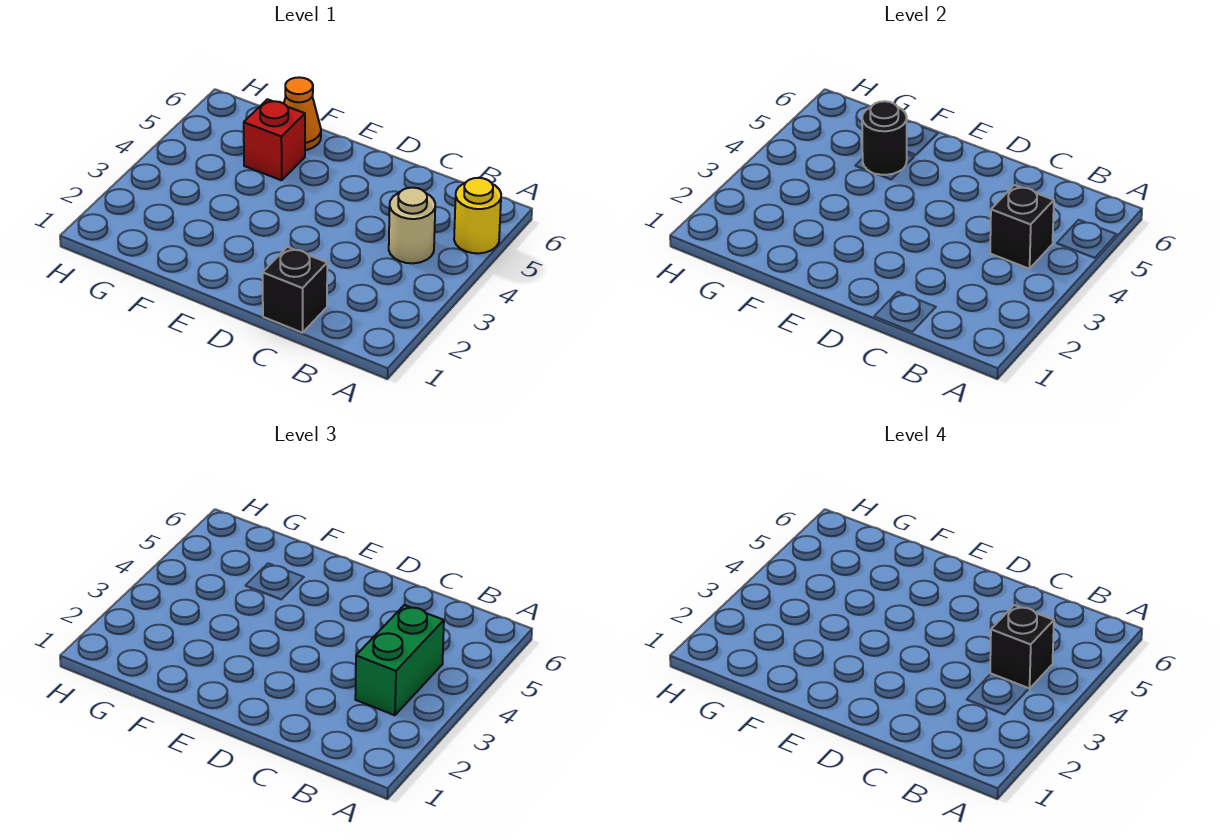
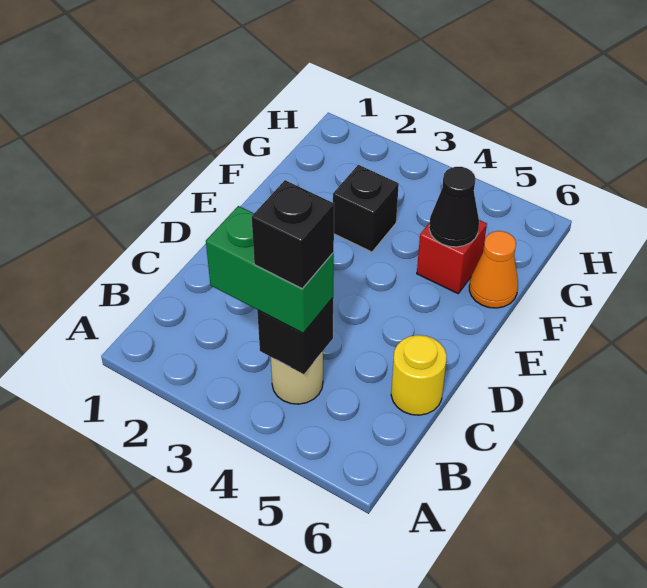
yellow round brick A5 level 1 -> yellow round brick C6 level 1
black brick C1 level 1 -> black brick F3 level 1
black round brick F5 level 2 -> black cone F5 level 2

